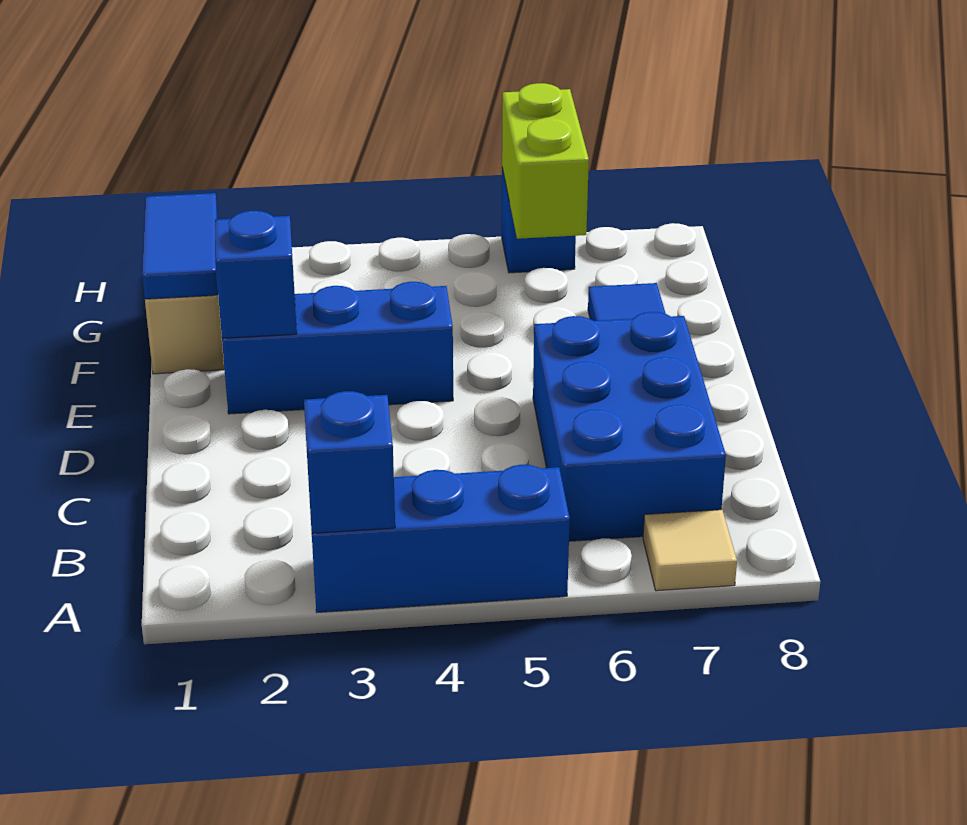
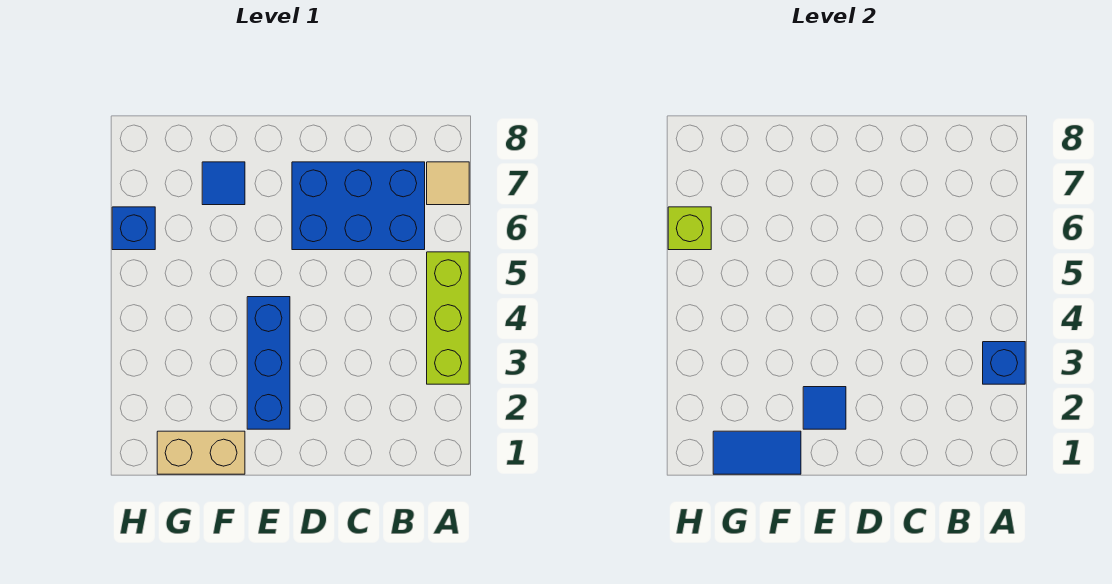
blue brick A3:A5 level 1 -> lime brick A3:A5 level 1
blue brick E2 level 2 -> blue tile E2 level 2
lime brick G6:H6 level 2 -> lime brick H6 level 2

